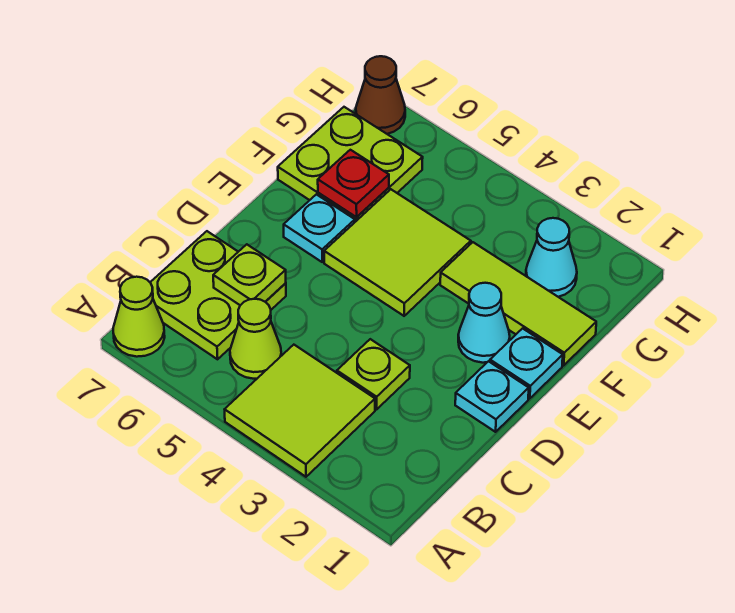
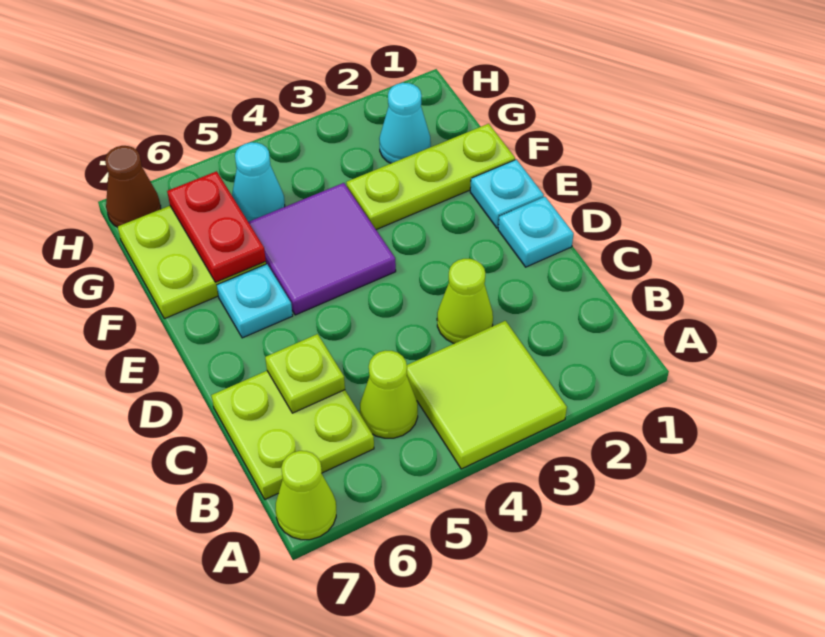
lime plate C3 level 1 -> lime cone C3 level 1
cyan cone E2 level 1 -> cyan cone G5 level 1
lime tile E4:F5 level 1 -> purple tile E4:F5 level 1
lime tile F1:F3 level 1 -> lime plate F1:F3 level 1
red plate F6 level 2 -> red plate F6:G6 level 2

